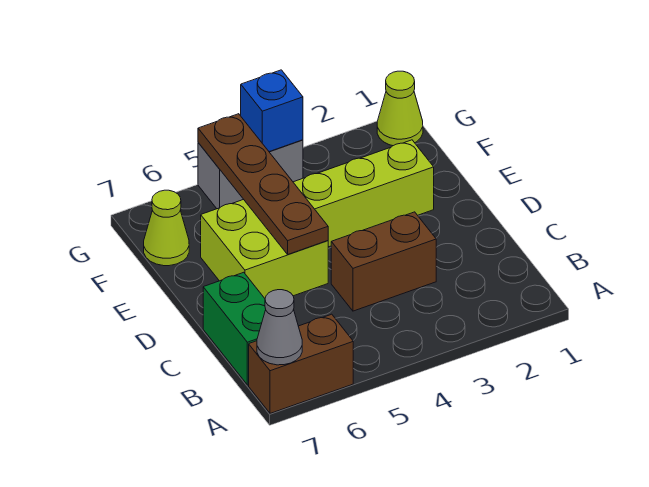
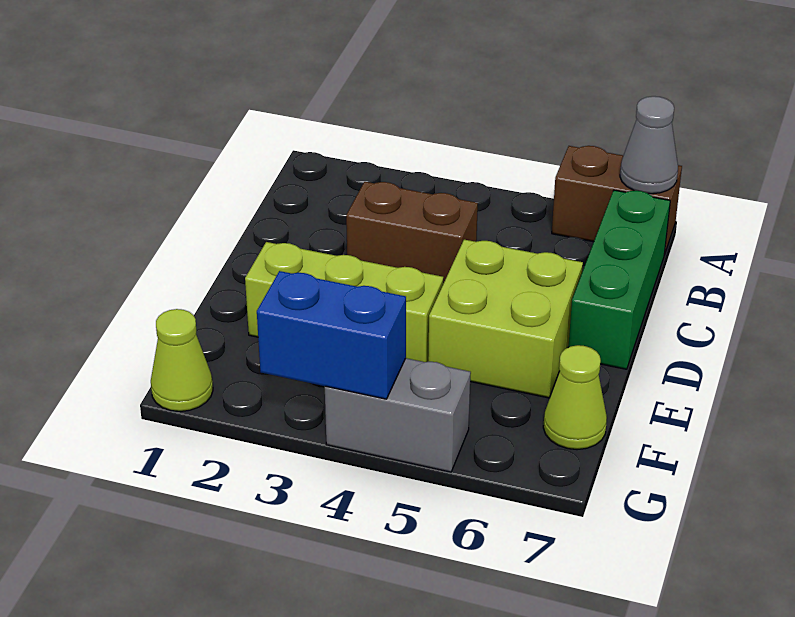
green brick B7:C7 level 1 -> green brick B7:D7 level 1
brown plate D5:G5 level 2 -> none
blue brick G4 level 2 -> blue brick G3:G4 level 2

